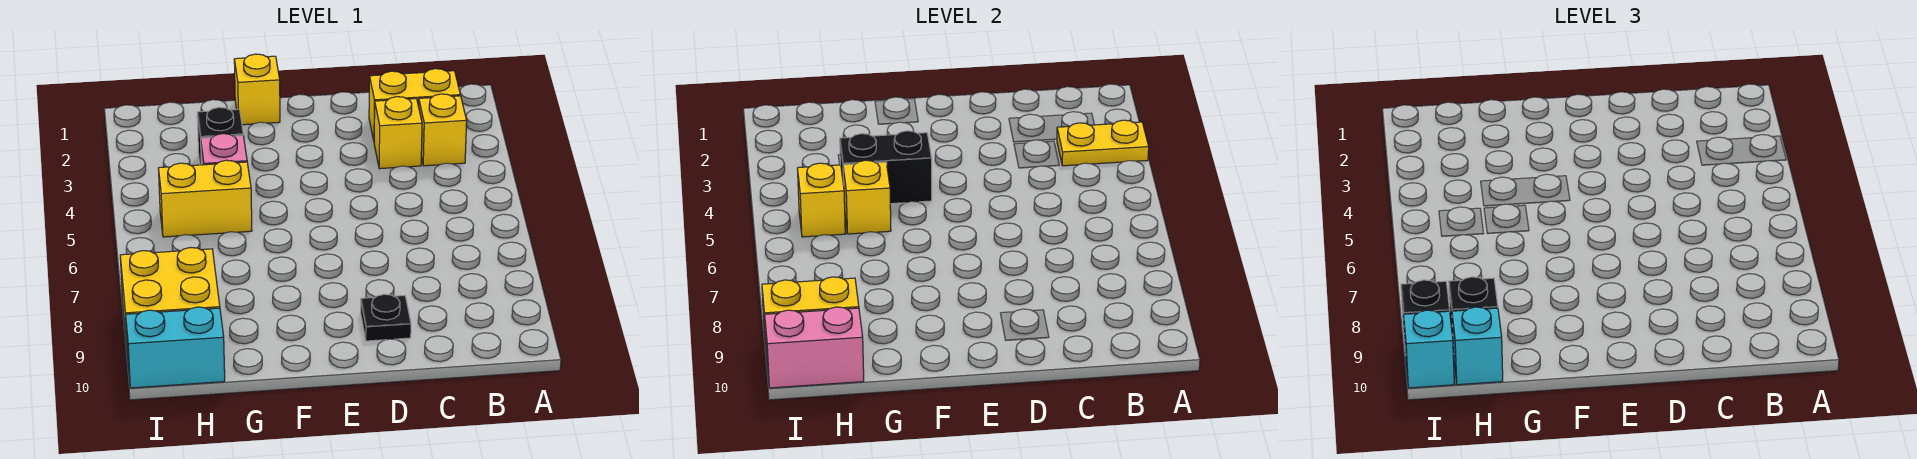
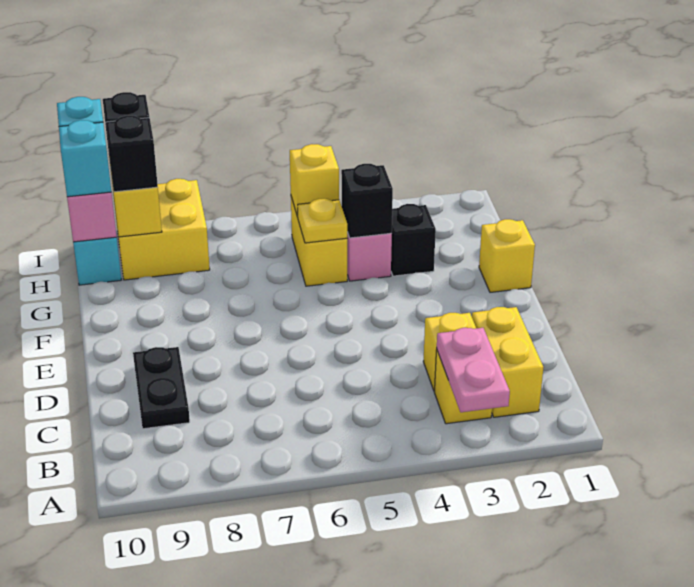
yellow plate A3:B3 level 2 -> pink plate A3:B3 level 2
black plate D9 level 1 -> black plate C9:D9 level 1
black brick F4:G4 level 2 -> black brick G4 level 2
yellow brick G5 level 2 -> yellow plate G5 level 2

